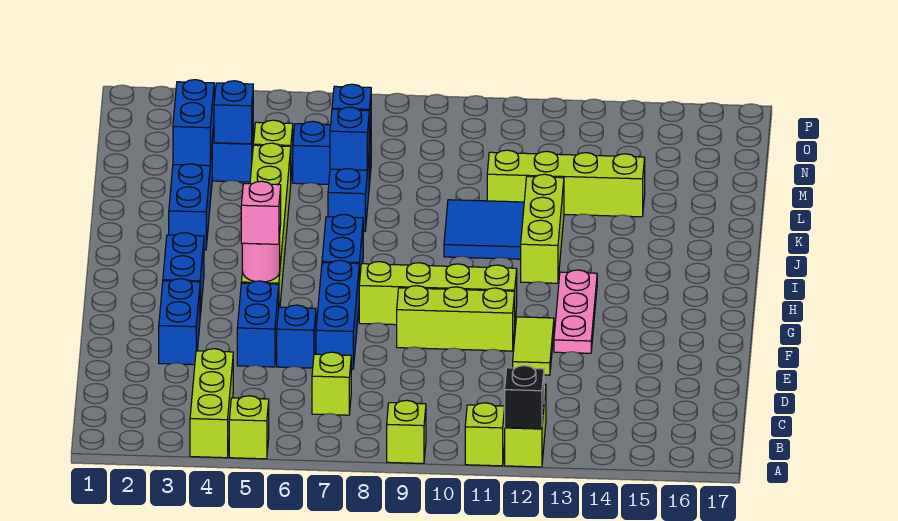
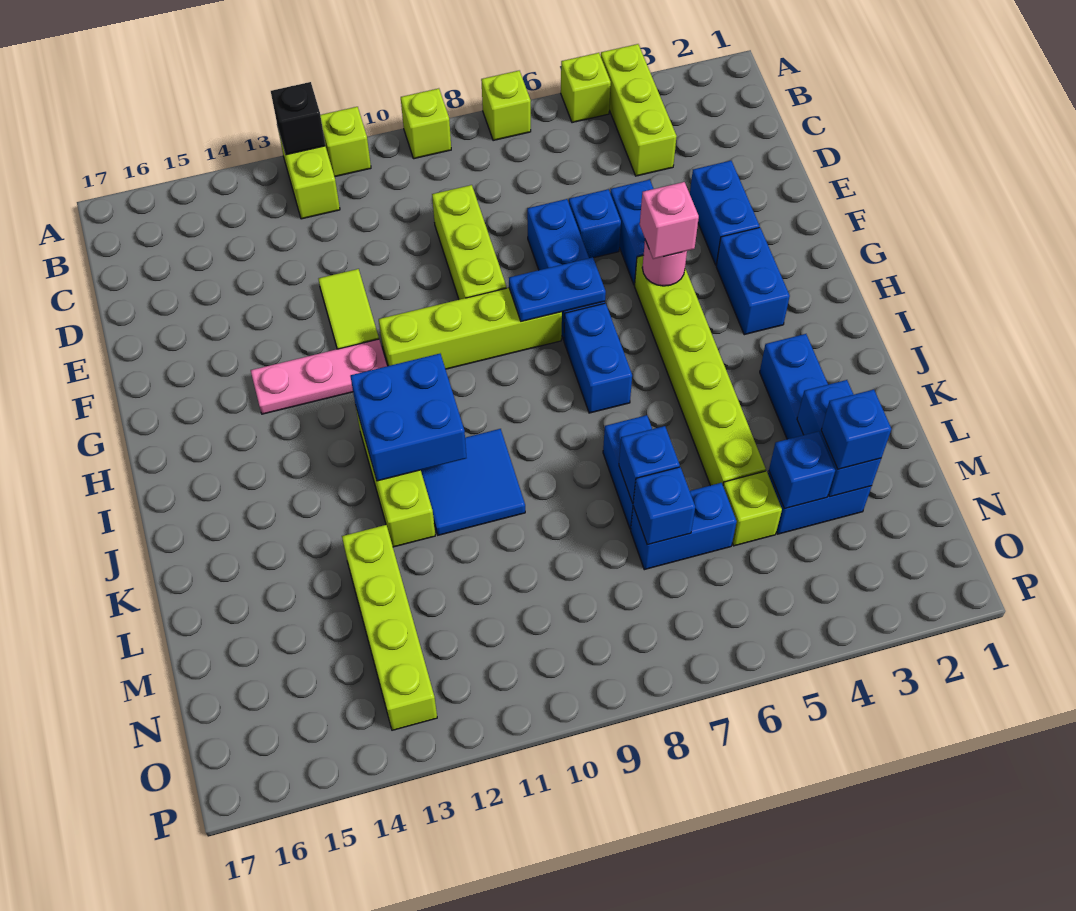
lime brick C7 level 1 -> lime brick A7 level 1
lime brick F9:F11 level 1 -> lime brick D9:F9 level 1
pink plate F13:H13 level 1 -> pink plate G12:G14 level 1
none -> blue plate G7:G8 level 2
none -> blue brick I11:J12 level 2
lime brick L11:L14 level 1 -> lime brick L13:O13 level 1
none -> blue brick M3 level 3

